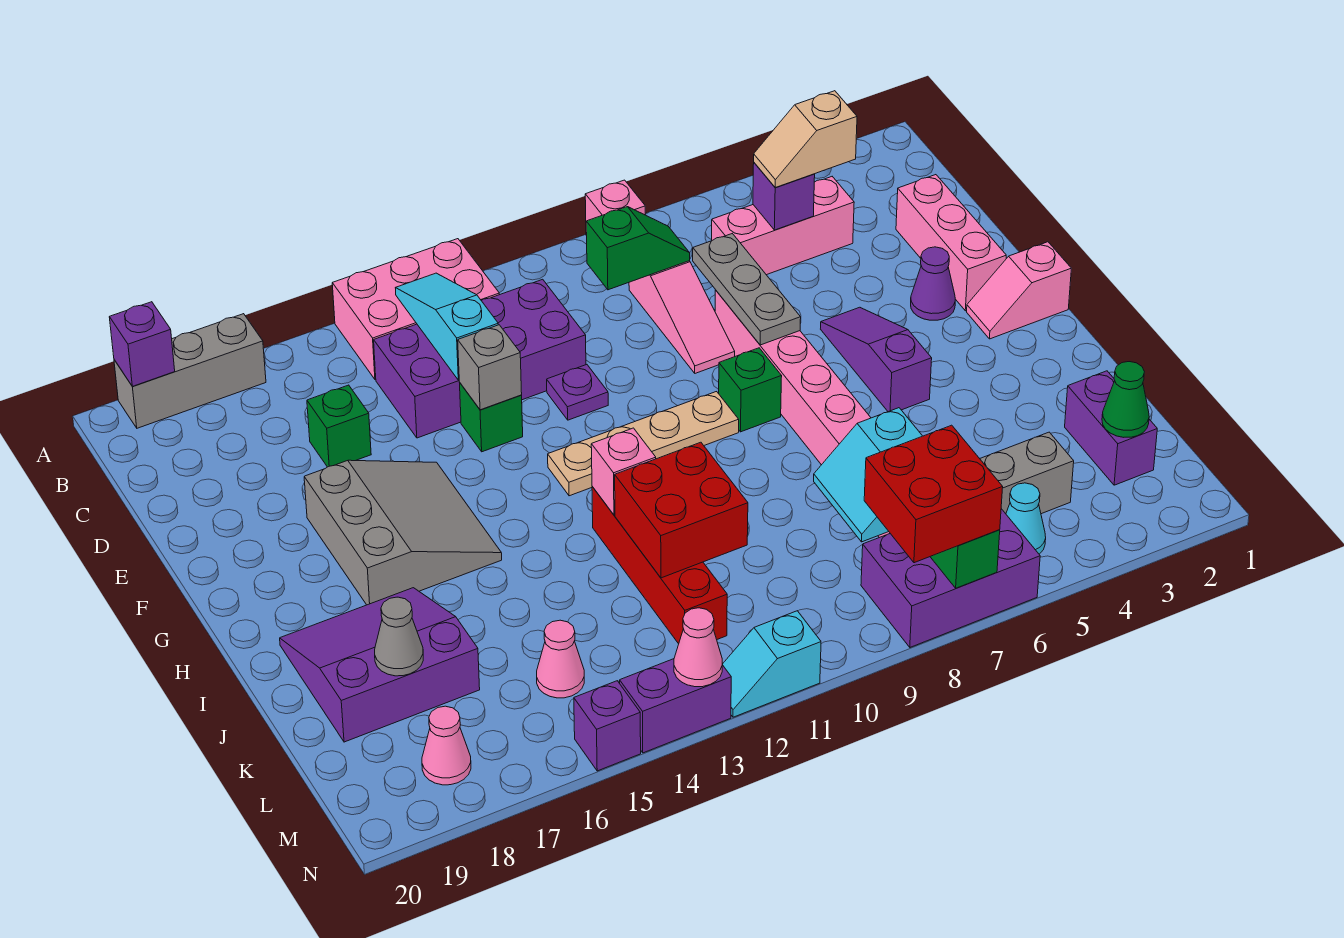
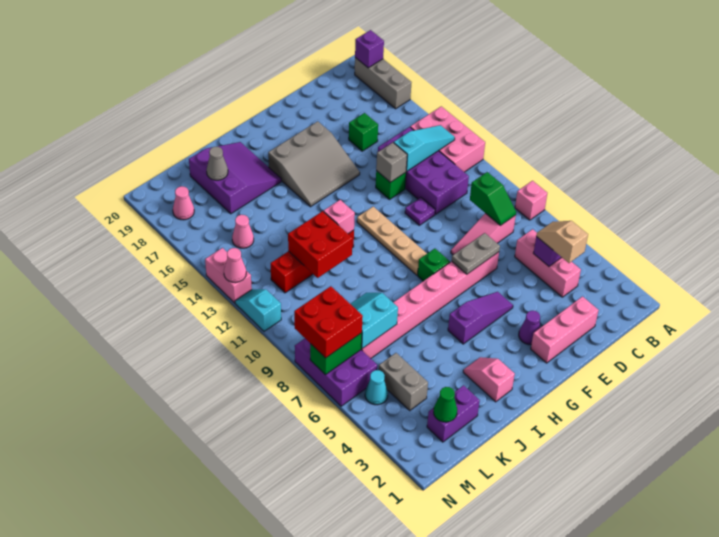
grey plate D7:F7 level 2 -> grey plate E7:F7 level 2
pink slope G1:G2 level 1 top 1 -> pink slope I2:I3 level 1 top 2
purple brick N13:N14 level 1 -> pink brick N13:N14 level 1
purple brick N15 level 1 -> none

